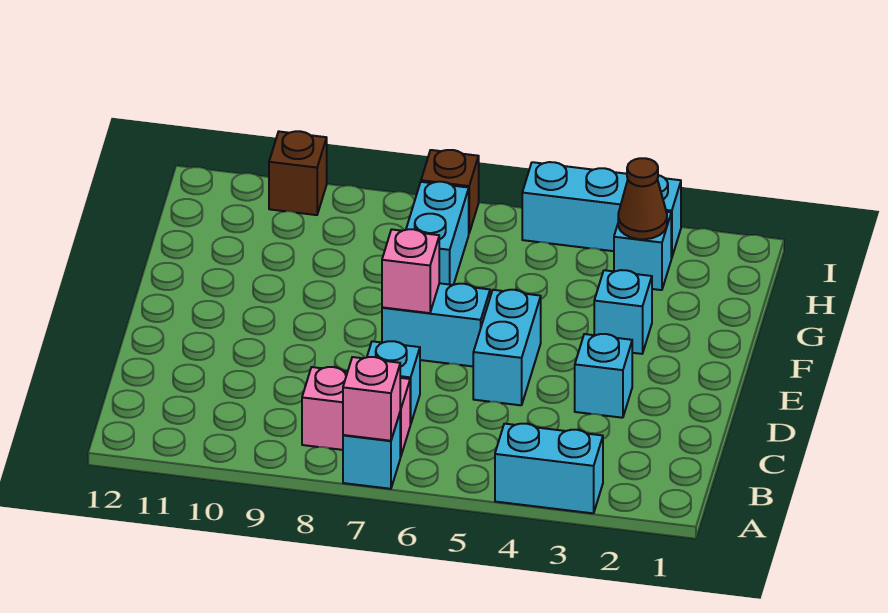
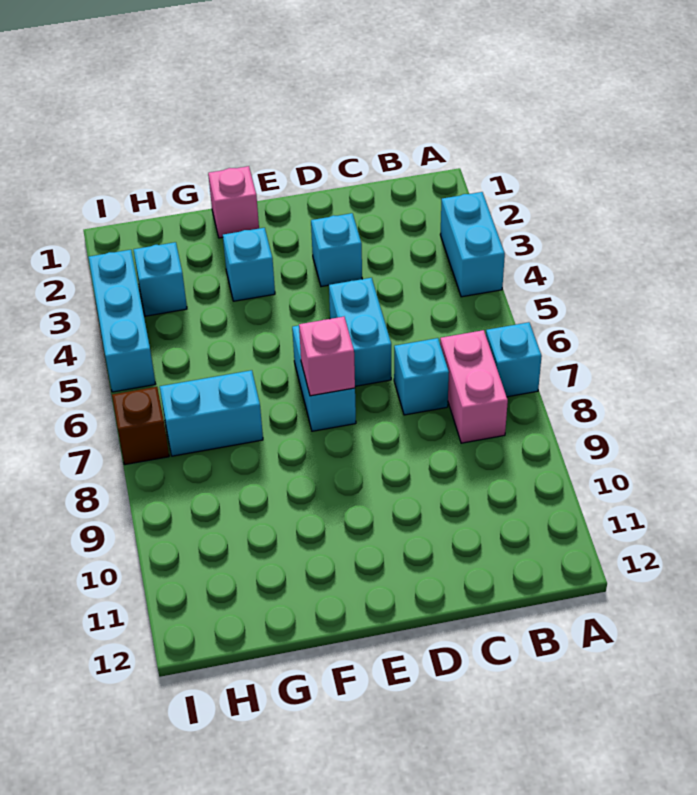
pink brick A7 level 2 -> pink brick F1 level 1
cyan brick D5:E5 level 1 -> cyan brick D5:D6 level 1
brown cone H3 level 2 -> none
brown brick I10 level 1 -> none

